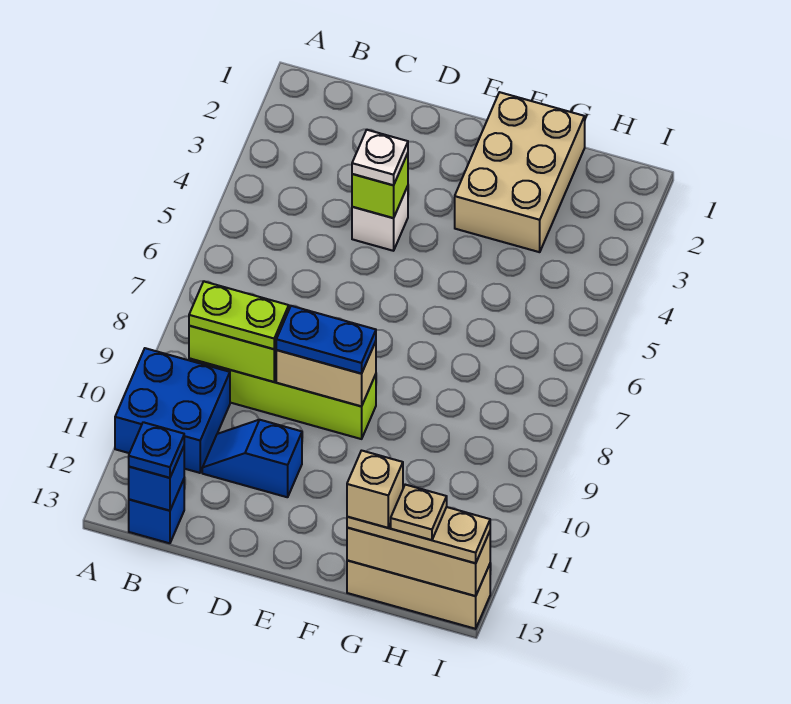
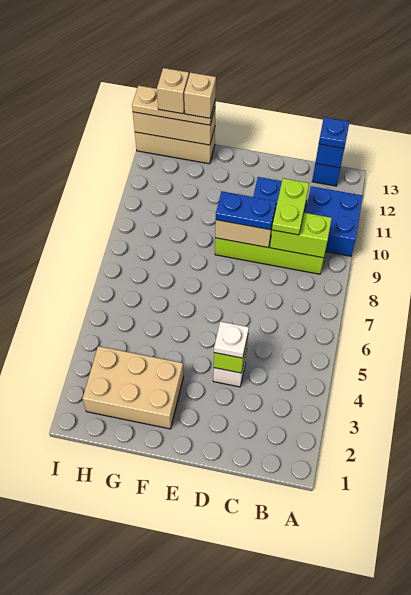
lime plate B9:C9 level 3 -> lime plate C9:C10 level 3
tan brick F1:G3 level 1 -> tan brick F2:H3 level 1
tan plate H13 level 4 -> tan brick H13 level 4

